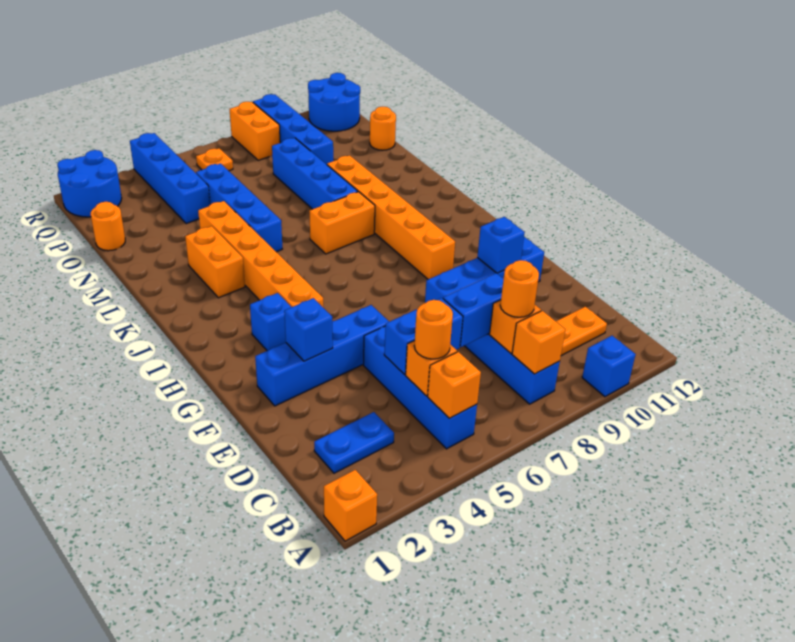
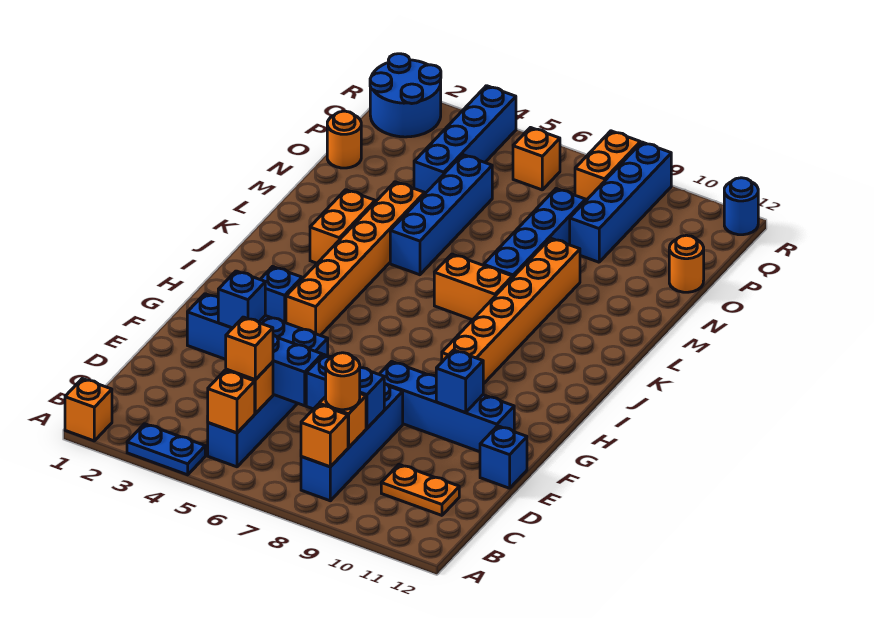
blue brick A10 level 1 -> blue brick E12 level 1
blue plate C2:C3 level 1 -> blue plate A3:A4 level 1
orange round brick C5 level 3 -> orange brick C5 level 3
orange plate Q6 level 1 -> orange brick Q6 level 1
blue round brick Q11:R12 level 1 -> blue round brick R12 level 1

